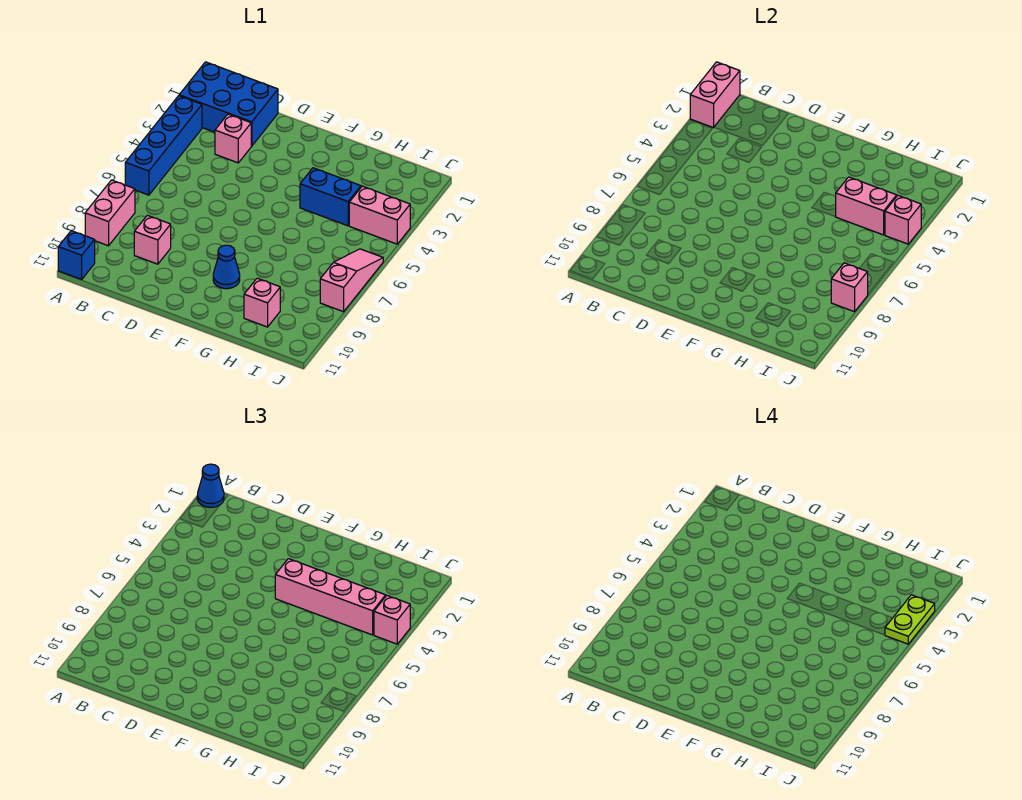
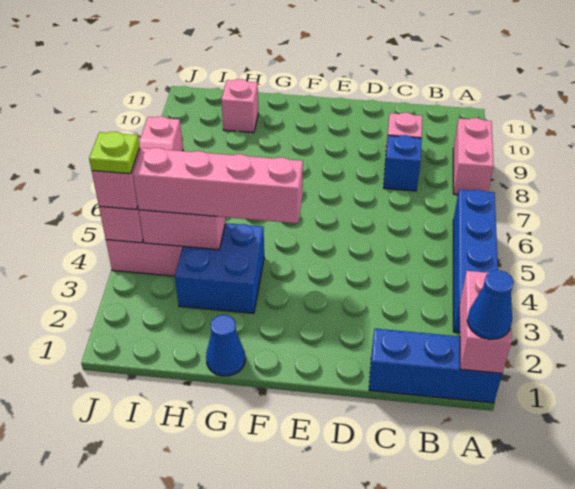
blue brick A1:C2 level 1 -> blue brick A1:C1 level 1
blue brick A11 level 1 -> blue brick C8 level 1
pink brick C3 level 1 -> none
blue cone F9 level 1 -> blue cone G1 level 1
blue brick G4:H4 level 1 -> blue brick G3:H4 level 1
lime plate J3:J4 level 4 -> lime plate J4 level 4
pink brick J8 level 2 -> none

